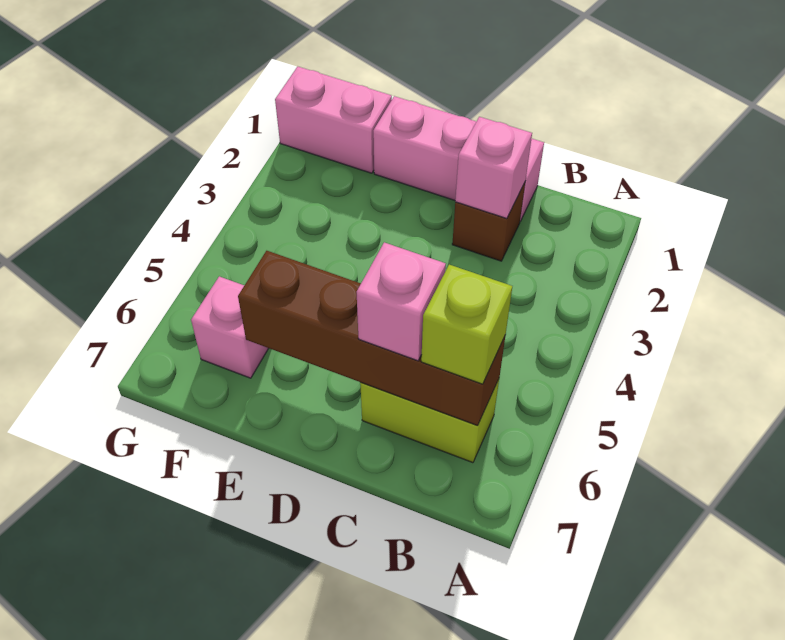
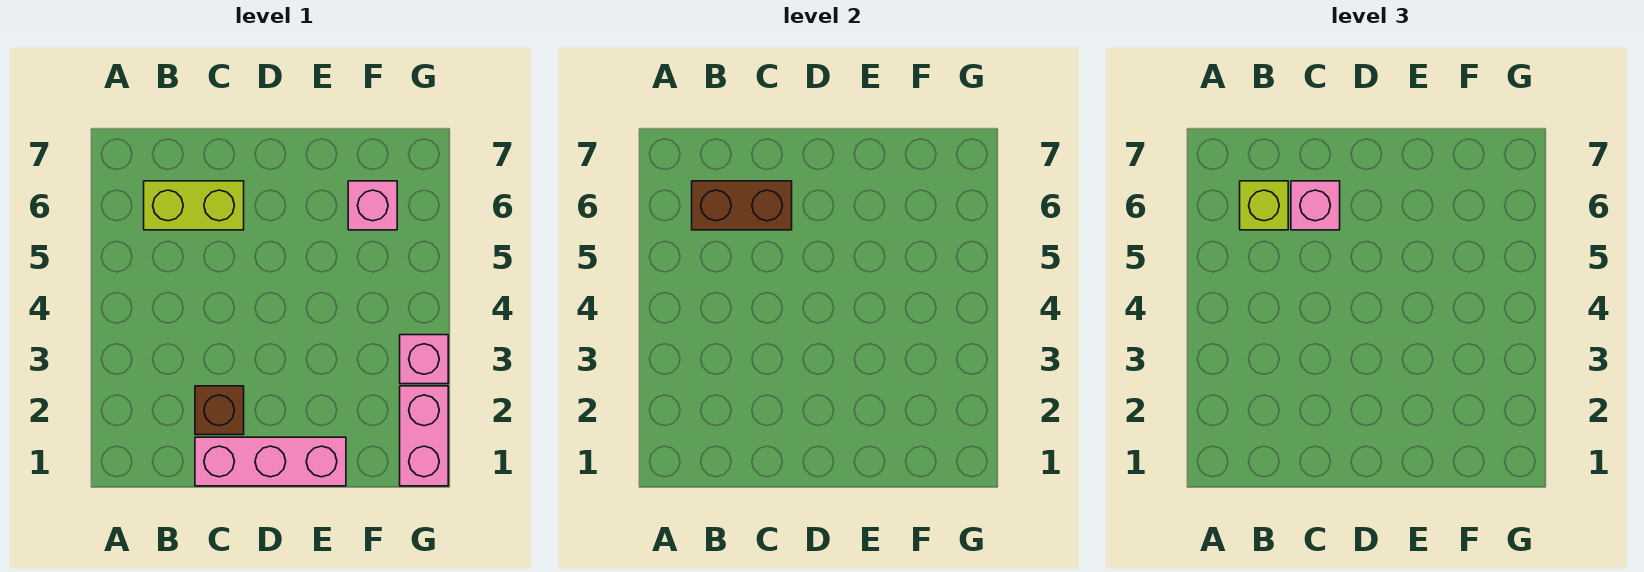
brown brick B6:E6 level 2 -> brown brick B6:C6 level 2
pink brick C2 level 2 -> pink brick G3 level 1
pink brick F1:G1 level 1 -> pink brick G1:G2 level 1

